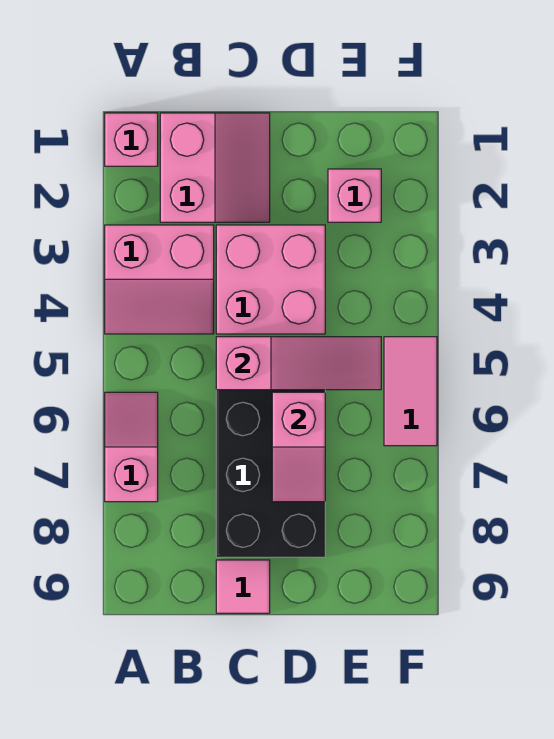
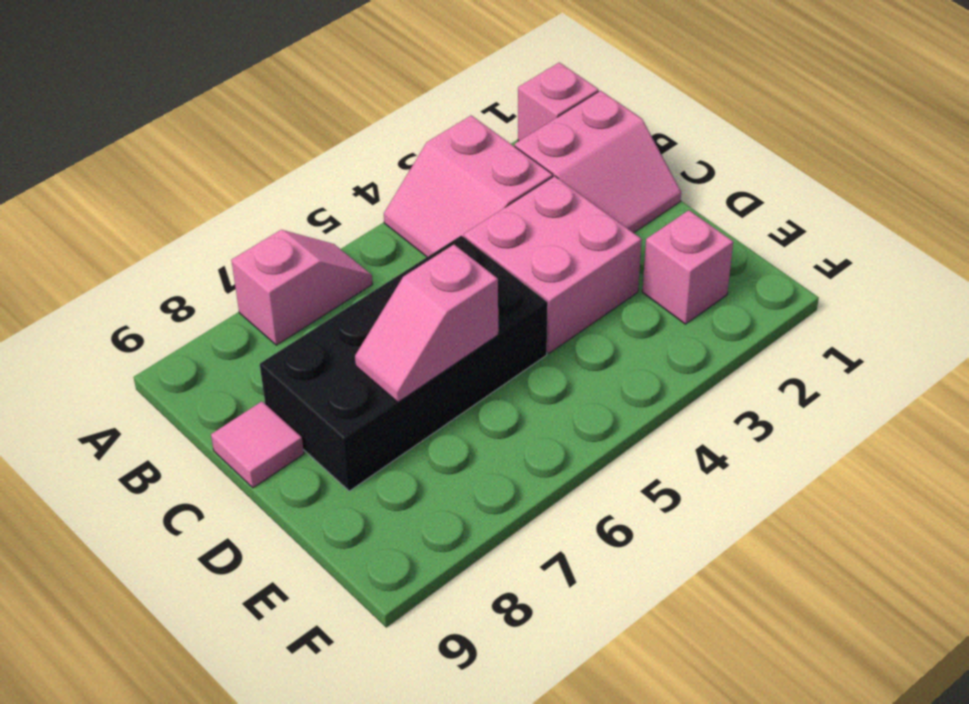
pink slope C5:E5 level 2 top C -> none
pink tile F5:F6 level 1 -> none

